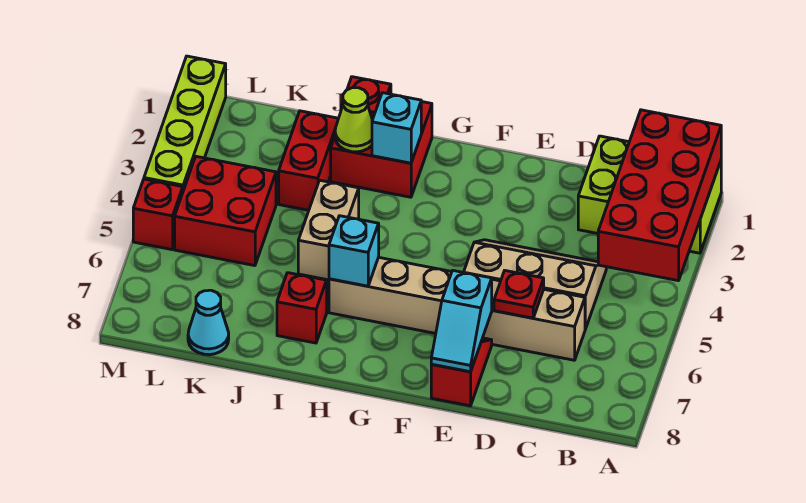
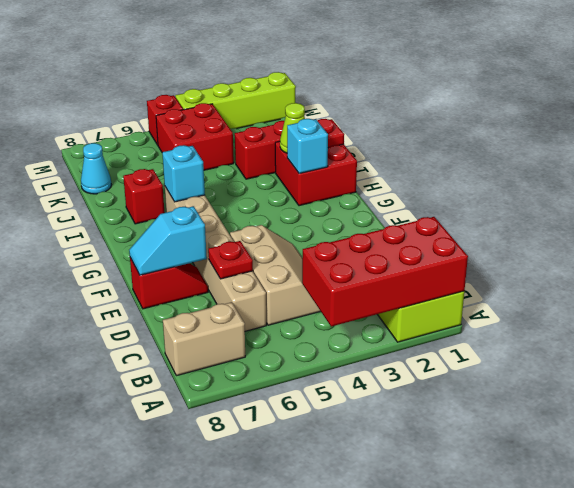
tan brick I4:I5 level 1 -> tan brick B7:B8 level 1

